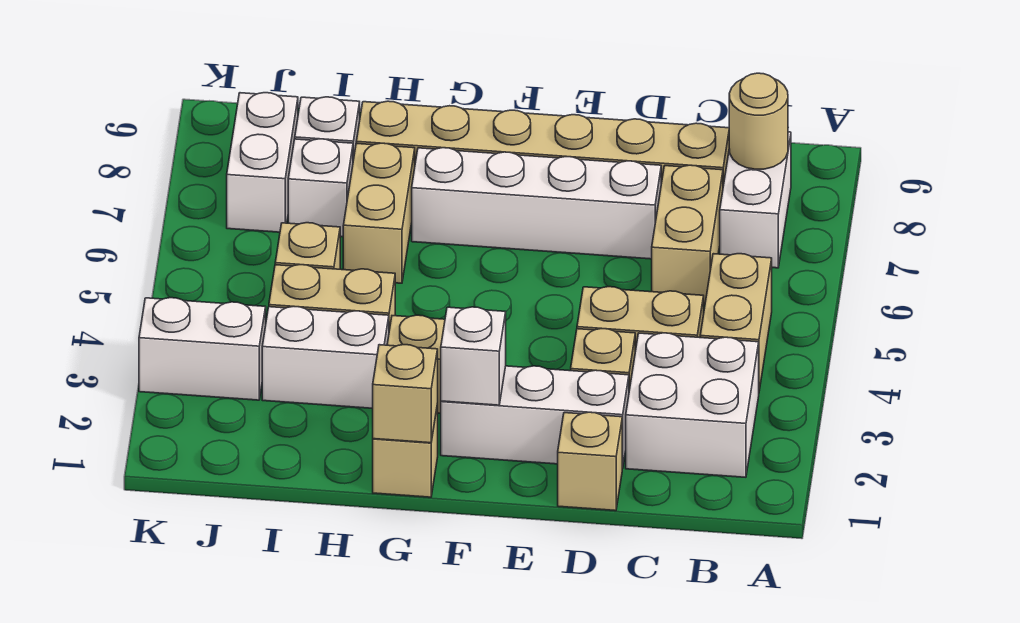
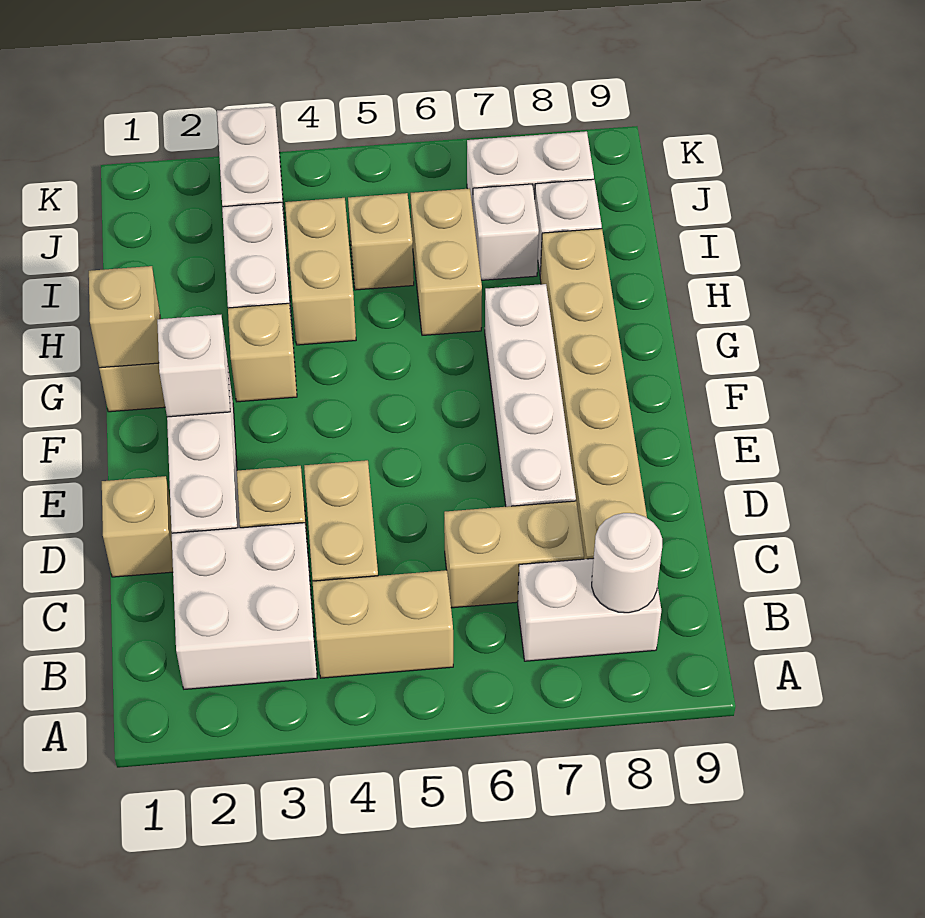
tan round brick B8 level 2 -> white round brick B8 level 2
tan brick H6:H7 level 1 -> tan brick H6:I6 level 1

